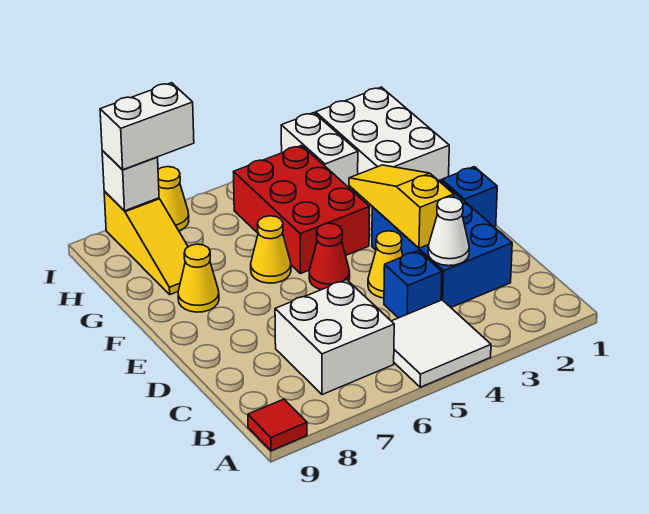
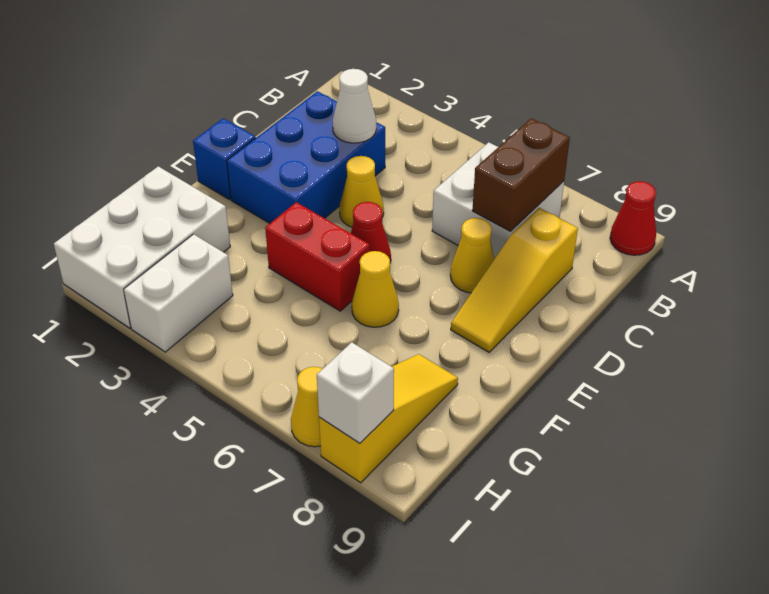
white tile A4:B5 level 1 -> none
red tile A9 level 1 -> red cone A9 level 1
none -> brown brick B7:C7 level 2
blue brick C4 level 1 -> none
yellow slope D3:F3 level 2 top D -> yellow slope C8:E8 level 1 top C
red brick F4:H5 level 1 -> red brick F4:F5 level 1
yellow cone F8 level 1 -> yellow cone D7 level 1
white brick I7:I8 level 3 -> none

